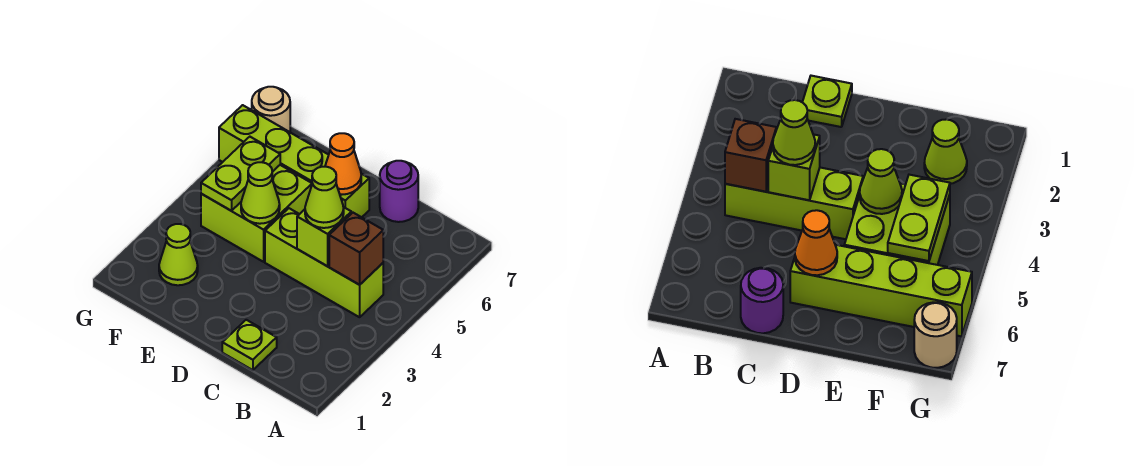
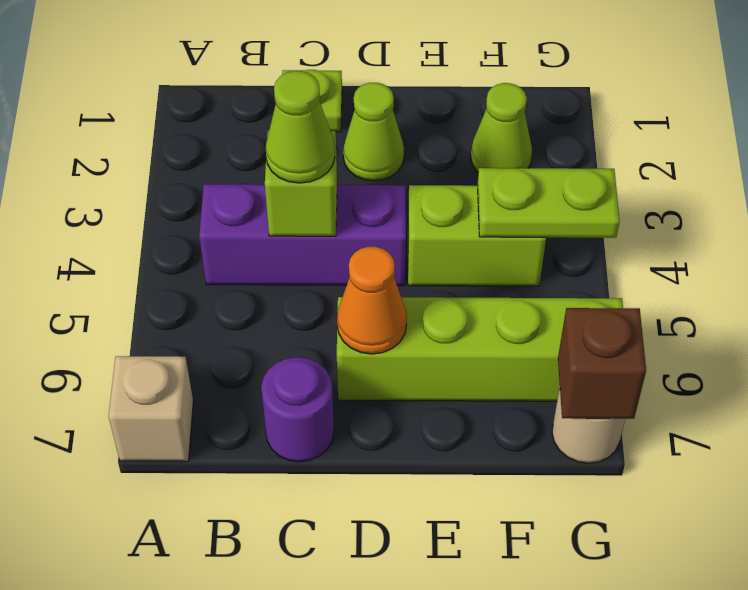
none -> tan brick A7 level 1
lime brick B4:D4 level 1 -> purple brick B4:D4 level 1
brown brick B4 level 2 -> brown brick G7 level 2
lime brick E4:F5 level 1 -> lime brick E4:F4 level 1
lime cone E4 level 2 -> lime cone D2 level 1
lime plate F4:F5 level 2 -> lime plate F4:G4 level 2

